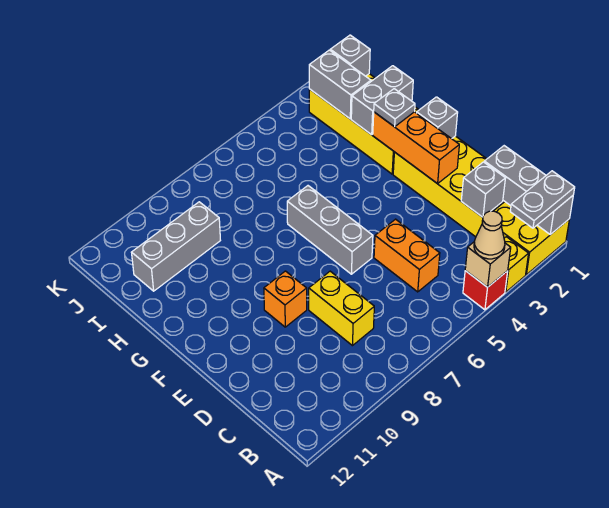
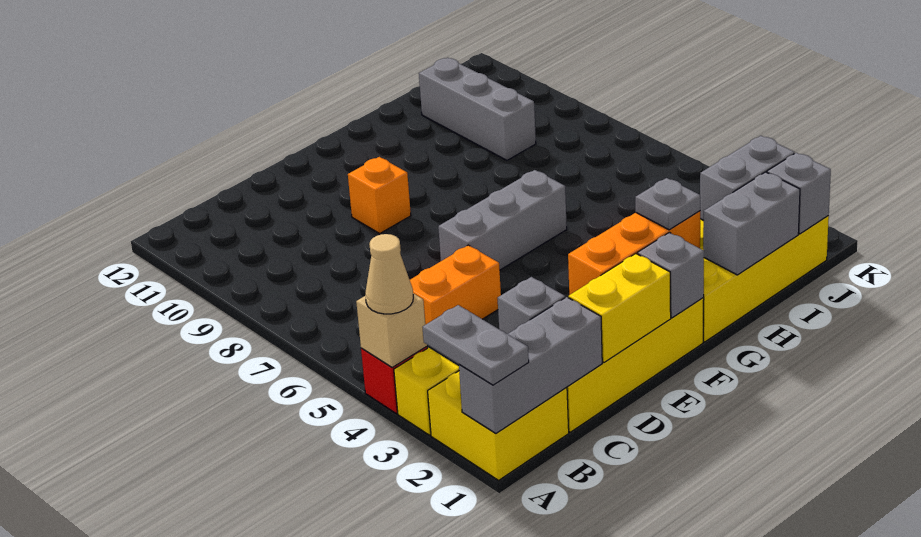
yellow brick C8:D8 level 1 -> yellow brick D1:E1 level 2
grey brick H1:H2 level 2 -> grey brick H1:I1 level 2

